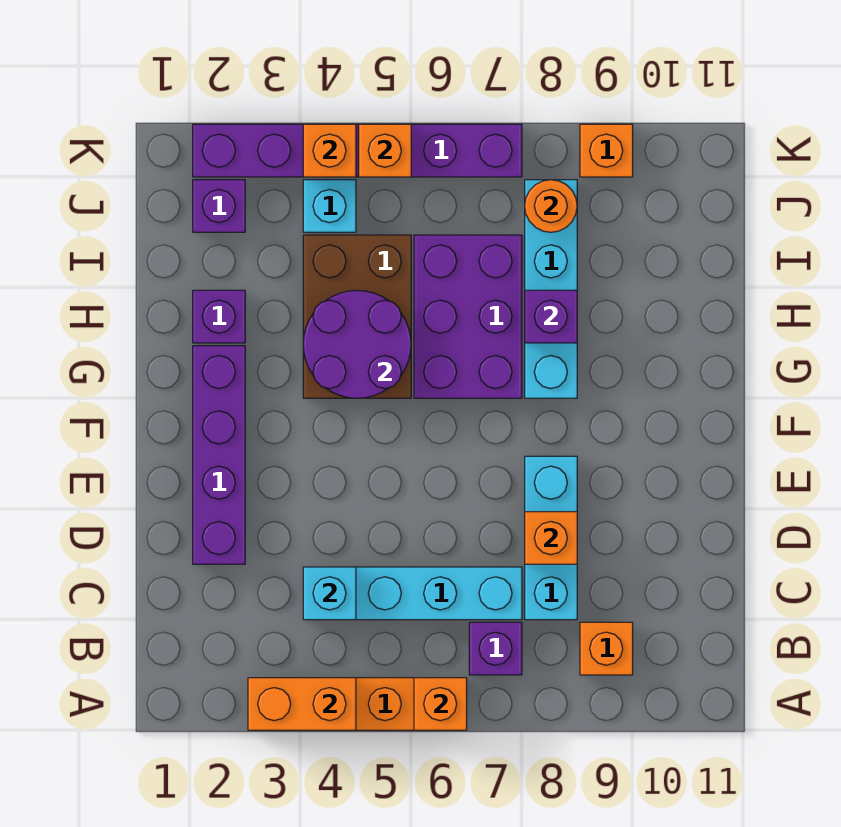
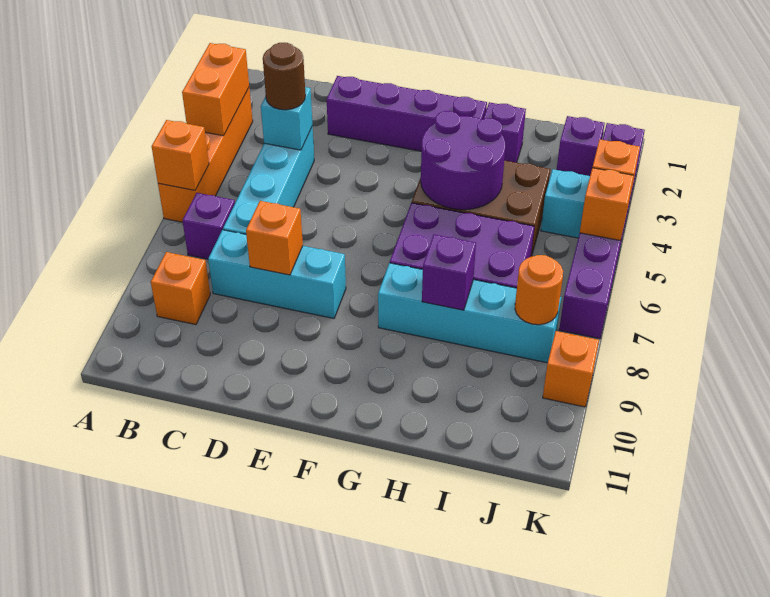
none -> brown round brick C4 level 3

